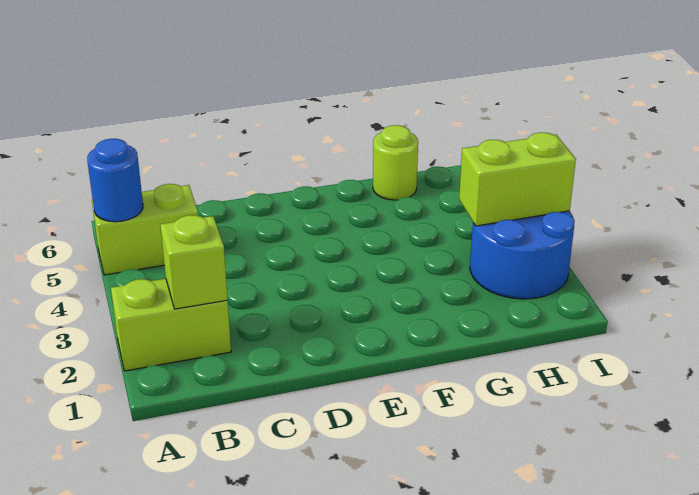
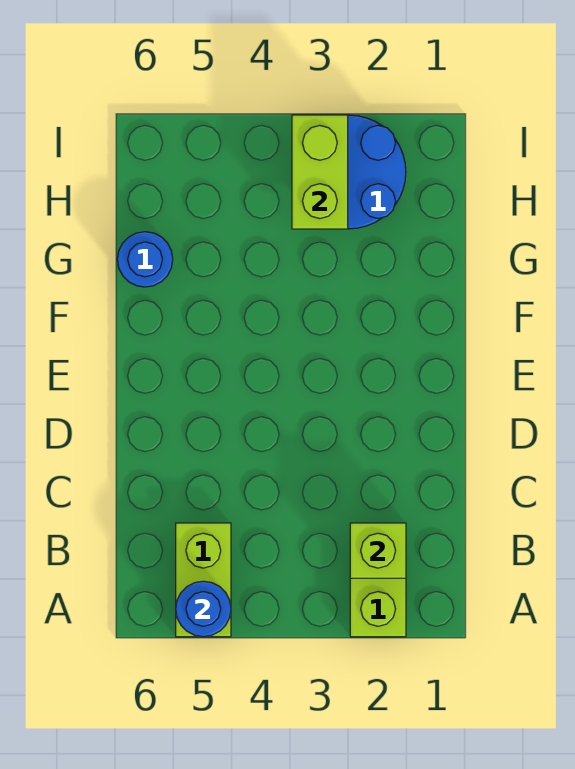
lime round brick G6 level 1 -> blue round brick G6 level 1

